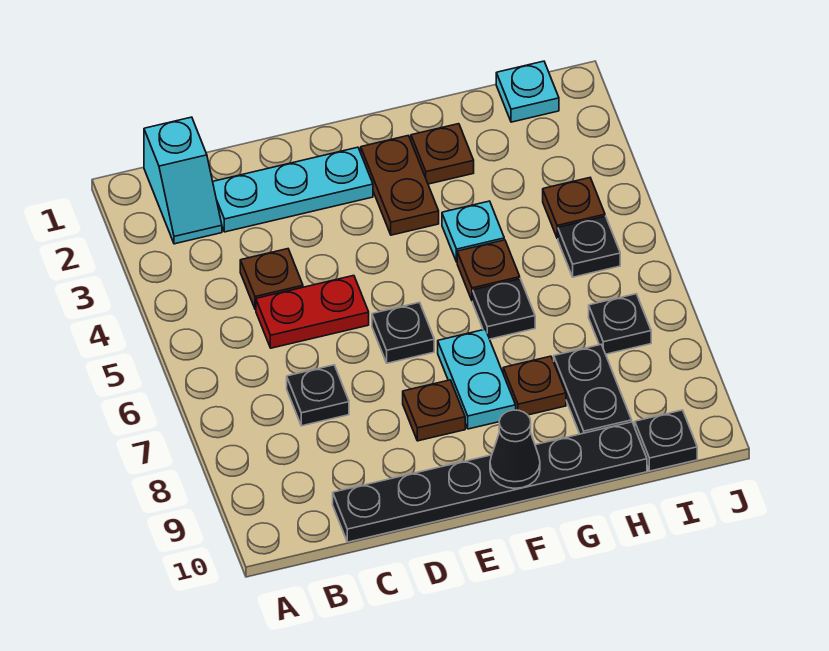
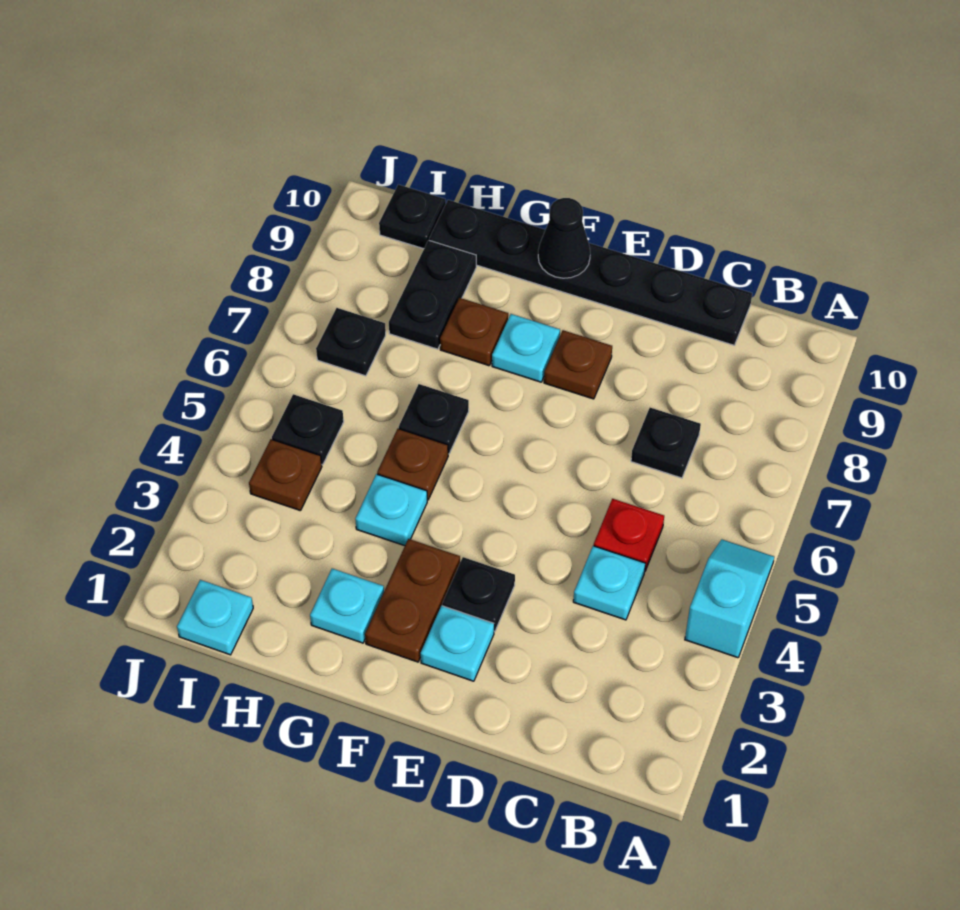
cyan slope B1:B2 level 1 top 1 -> cyan slope A4:A5 level 1 top 4
cyan plate C2:E2 level 1 -> cyan plate E2 level 1
brown plate C4 level 1 -> cyan plate C4 level 1
red plate C5:D5 level 1 -> red plate C5 level 1
black plate E6 level 1 -> black plate E3 level 1
cyan plate F7:F8 level 1 -> cyan plate F8 level 1
brown plate G2 level 1 -> cyan plate G2 level 1

